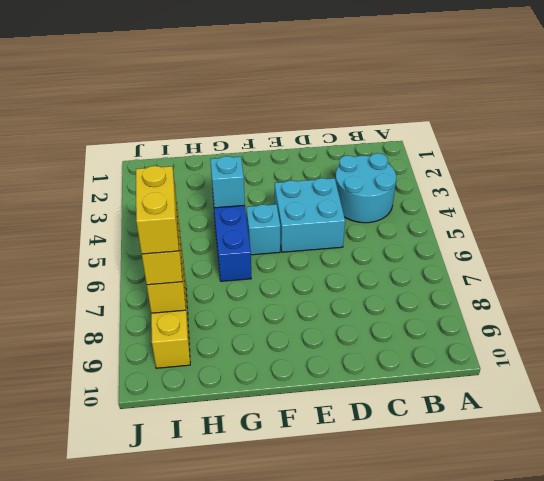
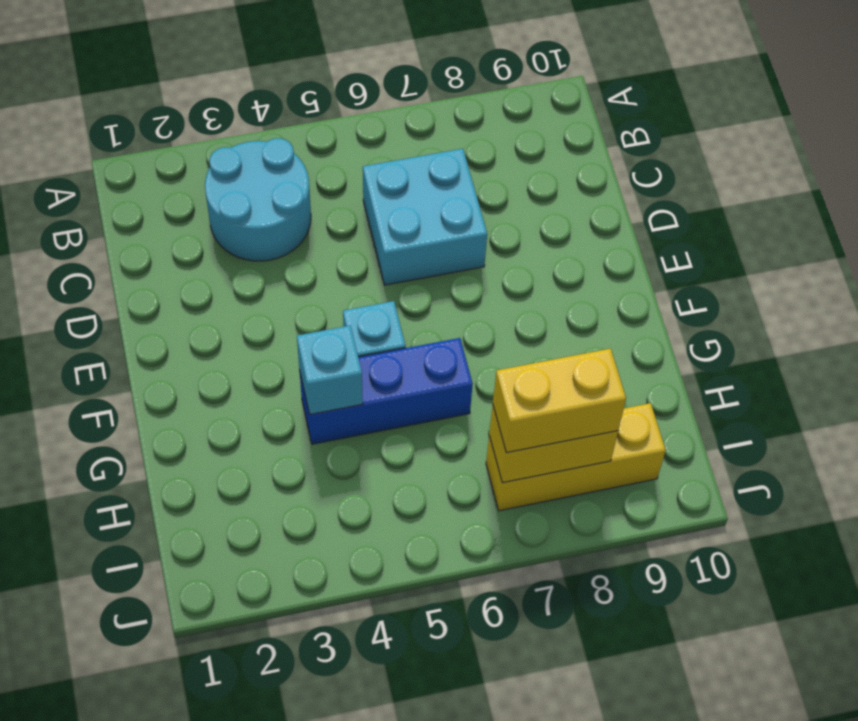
cyan brick D4:E5 level 1 -> cyan brick C6:D7 level 1
yellow brick I7:I8 level 4 -> none

